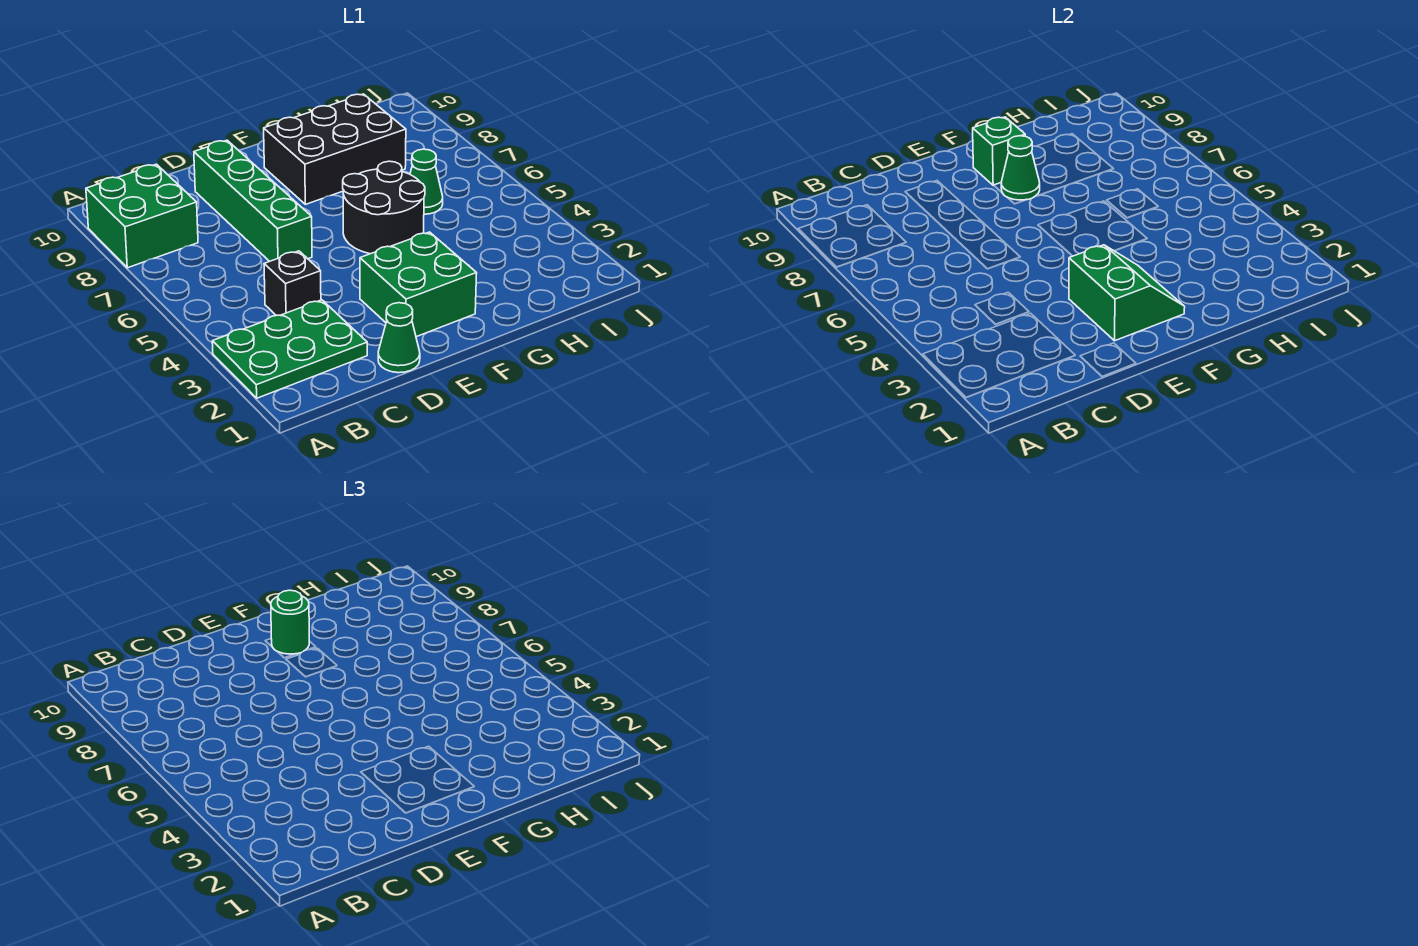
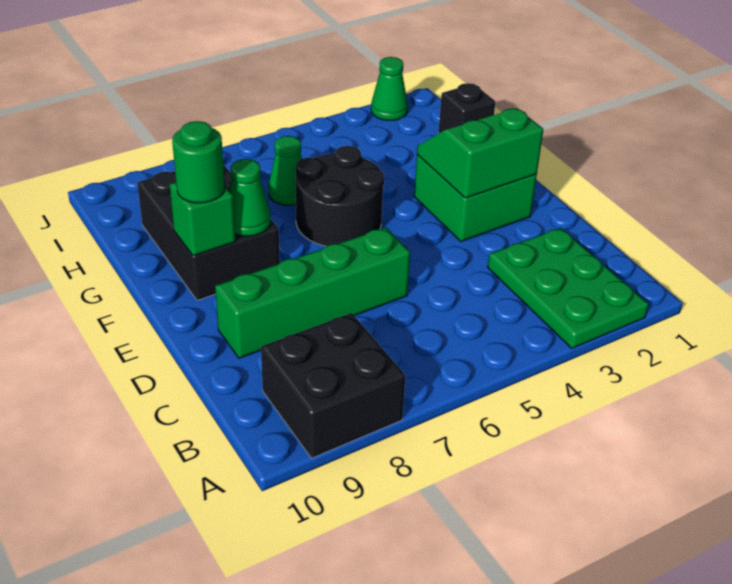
green brick A8:B9 level 1 -> black brick A8:B9 level 1
black brick C4 level 1 -> black brick H1 level 1
green cone D1 level 1 -> green cone J2 level 1

